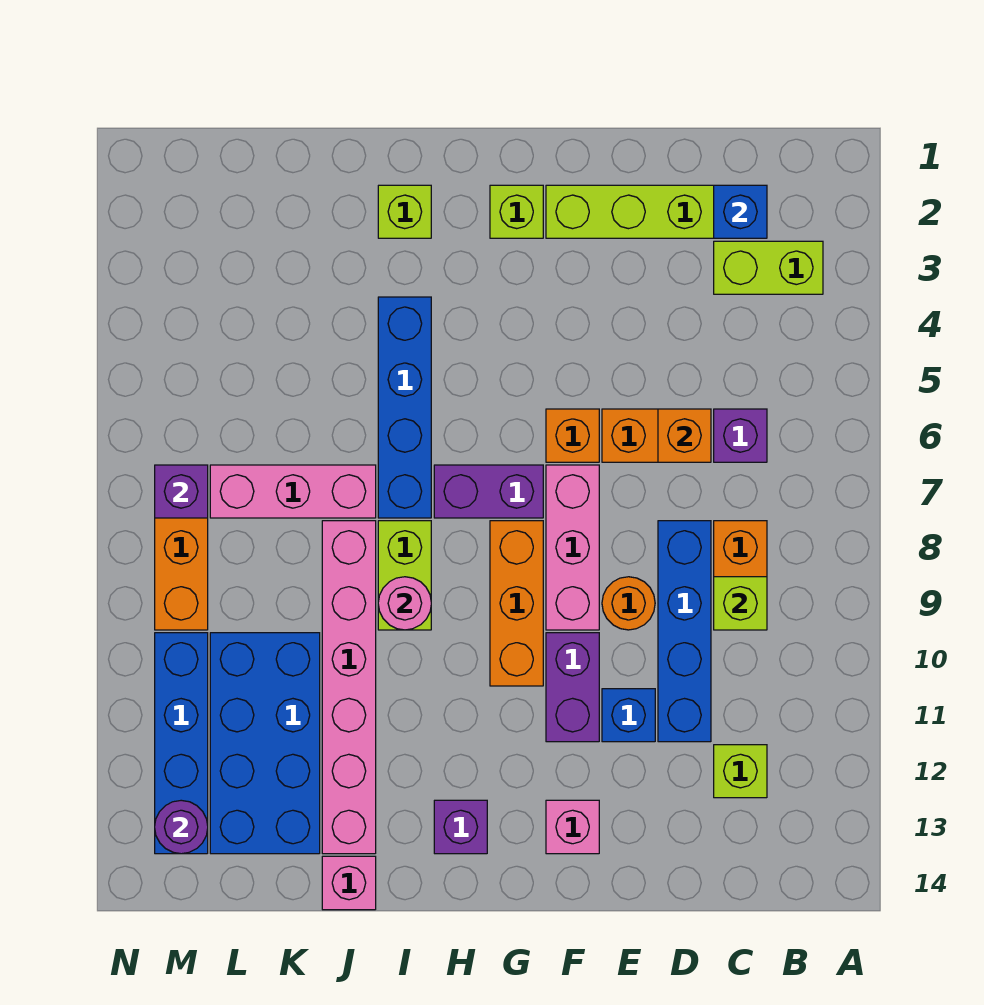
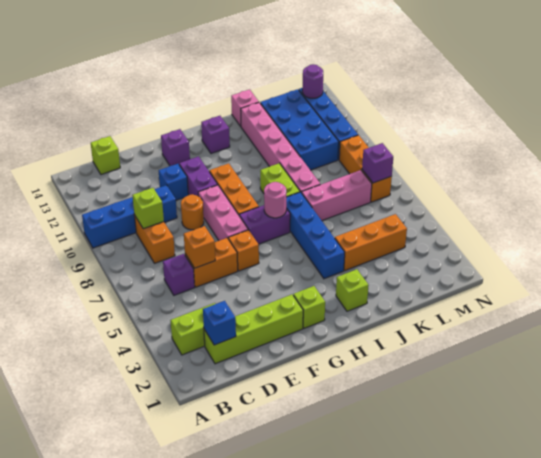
lime brick C12 level 1 -> lime brick C14 level 1
blue brick D8:D11 level 1 -> blue brick A10:D10 level 1
pink brick F13 level 1 -> purple brick F13 level 1
pink round brick I9 level 2 -> pink round brick H7 level 2
none -> orange brick J4:L4 level 1

